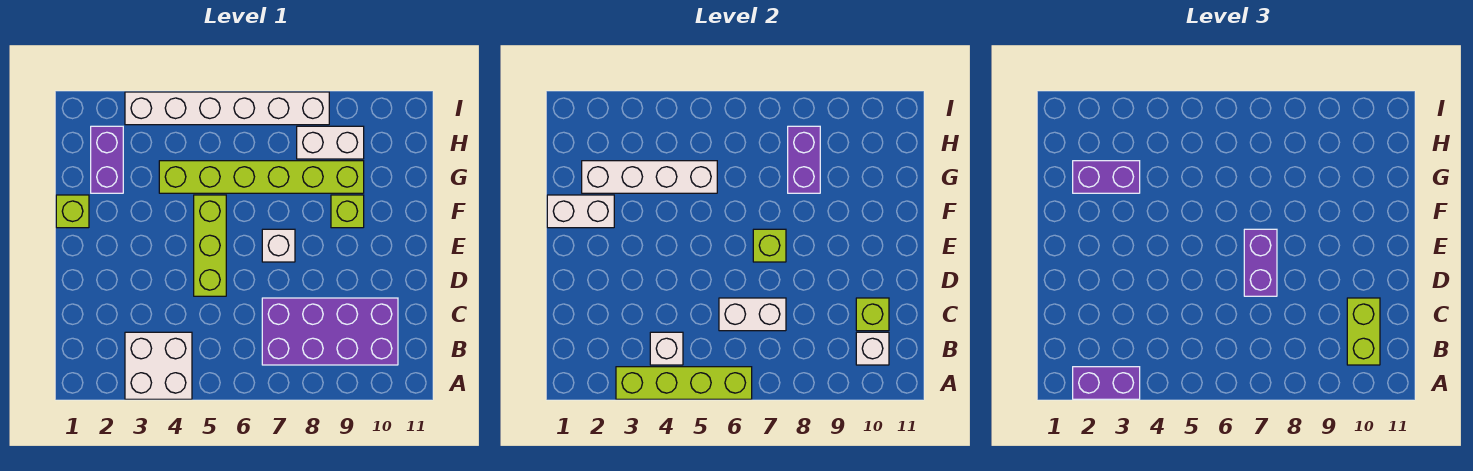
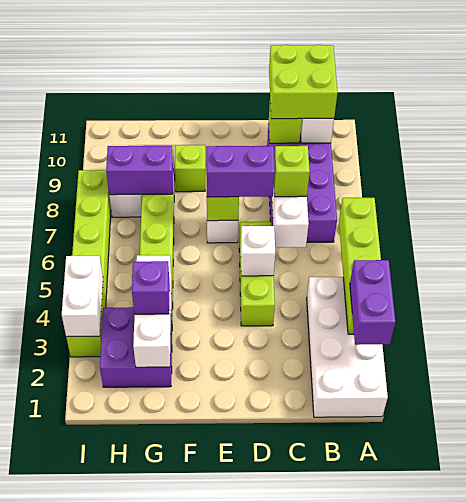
white brick A3:B4 level 1 -> white brick A1:B4 level 1
white brick B4 level 2 -> white brick D5 level 2
lime brick B10:C10 level 3 -> lime brick B10:C11 level 3
lime brick D5:F5 level 1 -> lime brick D4:D6 level 1
lime brick F1 level 1 -> lime brick C7 level 3
white brick F1:F2 level 2 -> white brick I3:I4 level 2
purple brick G2:H2 level 1 -> purple brick G2:H3 level 1
white brick G2:G5 level 2 -> white brick G2:G4 level 2
purple brick G2:G3 level 3 -> purple brick G3 level 3
white brick I3:I8 level 1 -> lime brick I3:I8 level 1

